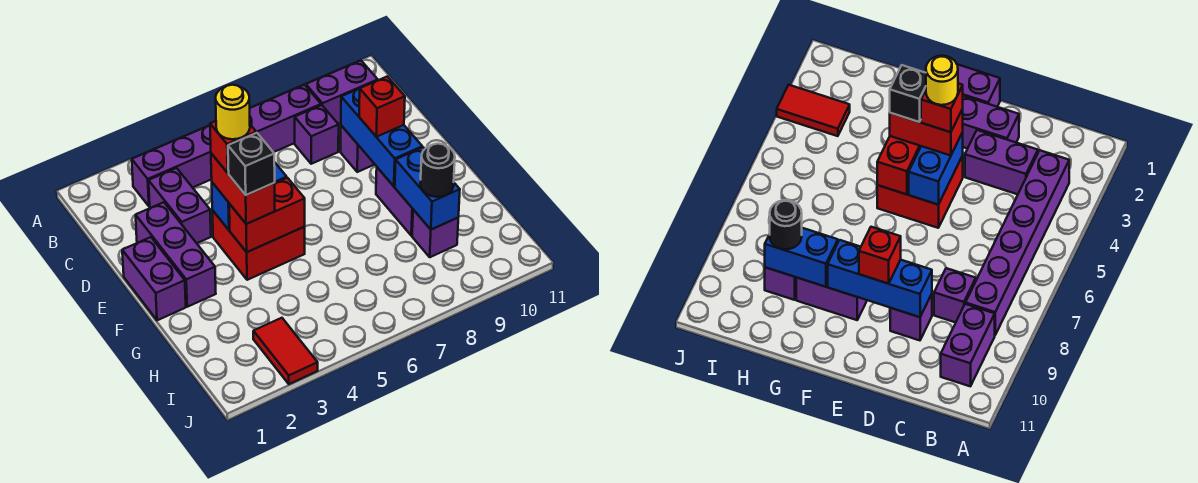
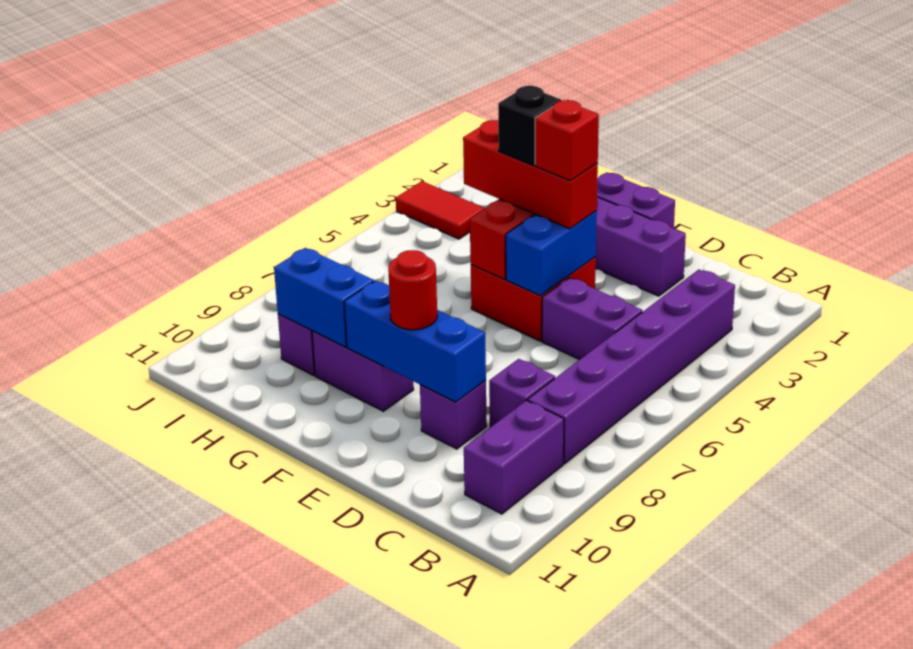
purple brick C3:D3 level 1 -> purple brick C5:D5 level 1
red brick E4:F4 level 3 -> red brick E4:G4 level 3
yellow round brick E4 level 5 -> none
red brick E9 level 3 -> red round brick E9 level 3
black round brick H9 level 3 -> none

